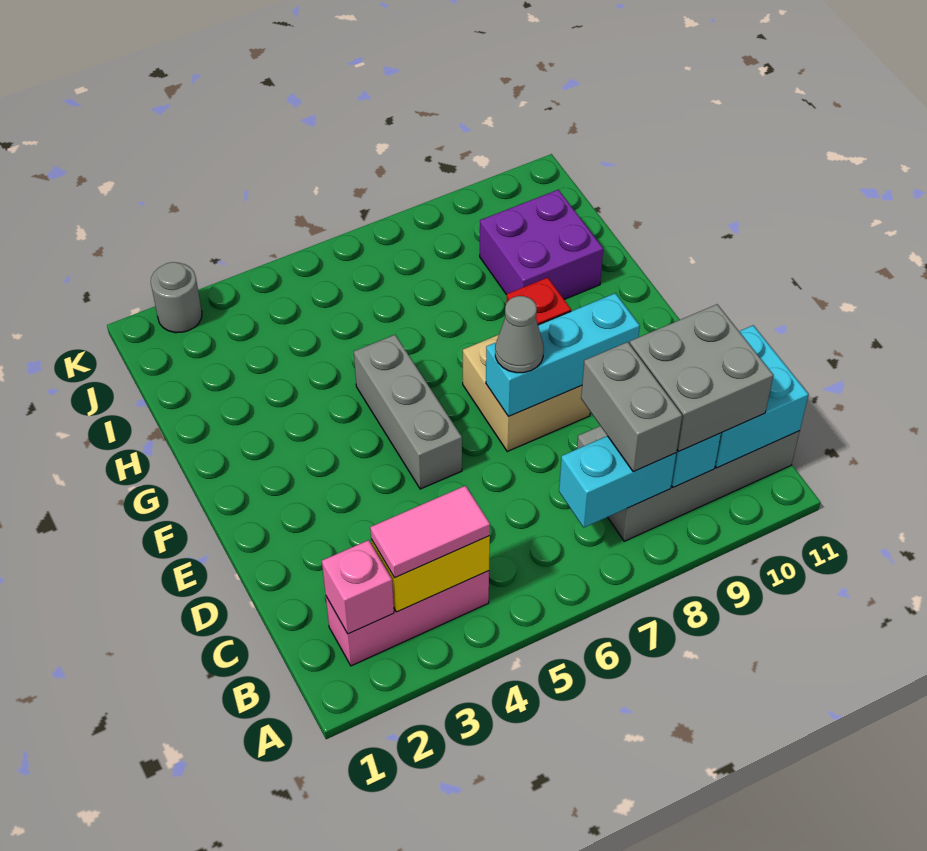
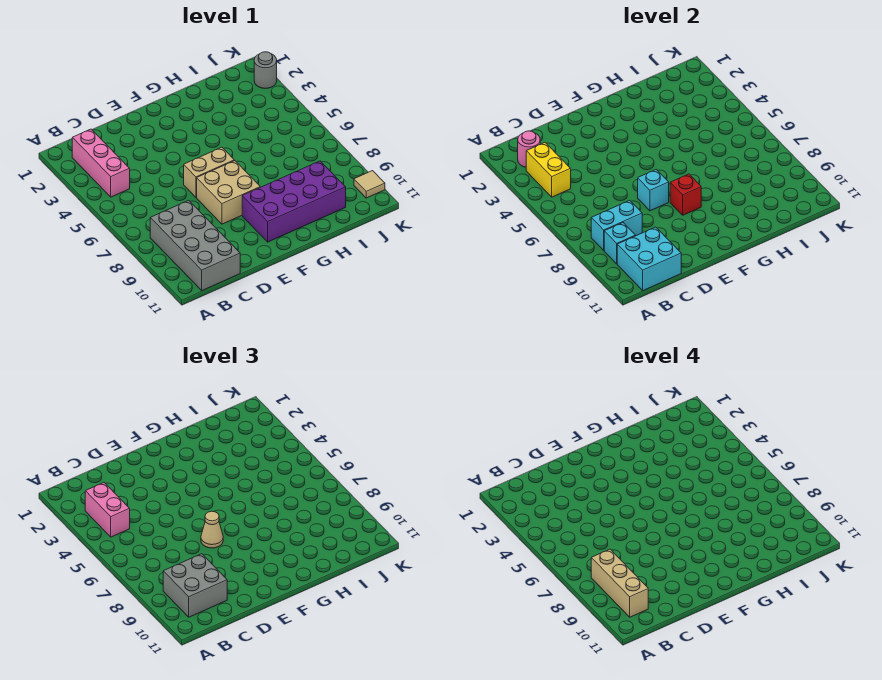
pink brick B2 level 2 -> pink round brick B2 level 2
pink tile B3:B4 level 3 -> pink brick B3:B4 level 3
cyan brick B7:B8 level 2 -> cyan brick B8:C8 level 2
grey brick B8:C8 level 3 -> none
none -> tan brick B8:B10 level 4
grey brick E5:G5 level 1 -> none
none -> tan brick E6:F6 level 1
cyan brick E7:E9 level 2 -> cyan brick E7 level 2
grey cone E7 level 3 -> tan cone E7 level 3
purple brick H9:I10 level 1 -> purple brick F9:I10 level 1
none -> tan tile K10 level 1

